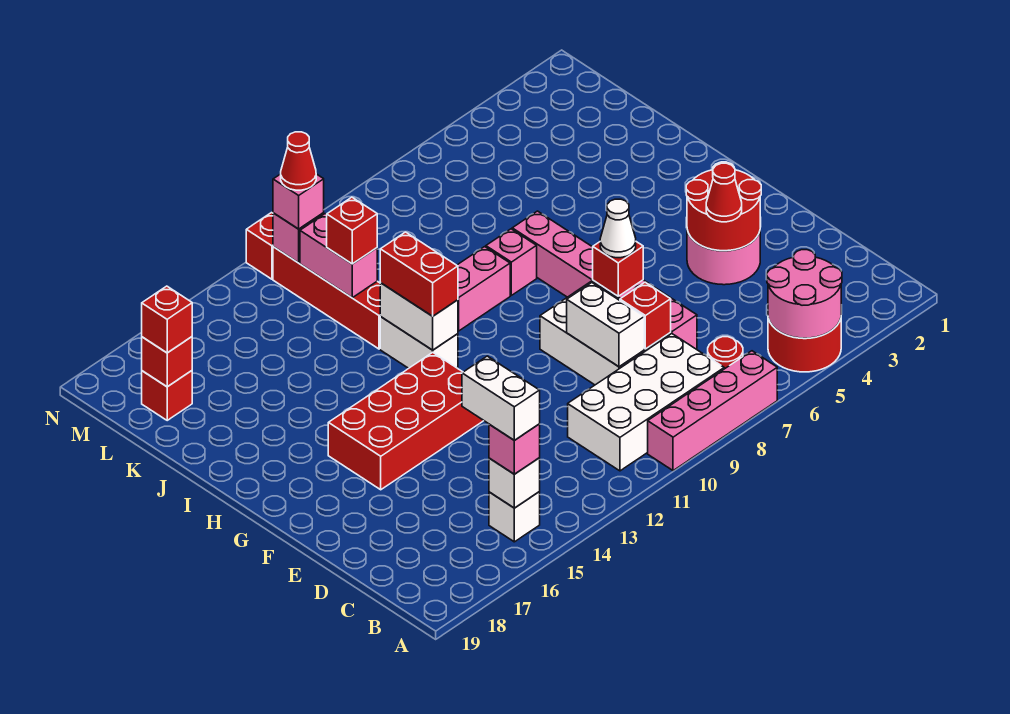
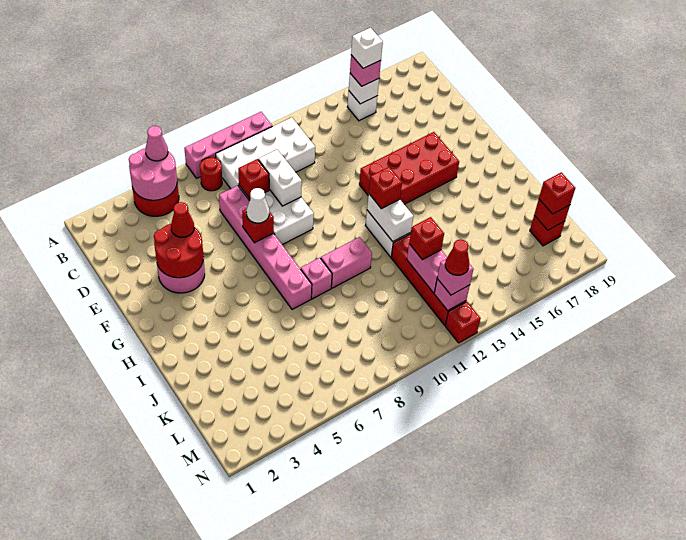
none -> pink cone A5 level 3
white brick B15:C15 level 4 -> white brick B15 level 4
red brick H12:I12 level 3 -> red brick H12 level 3

